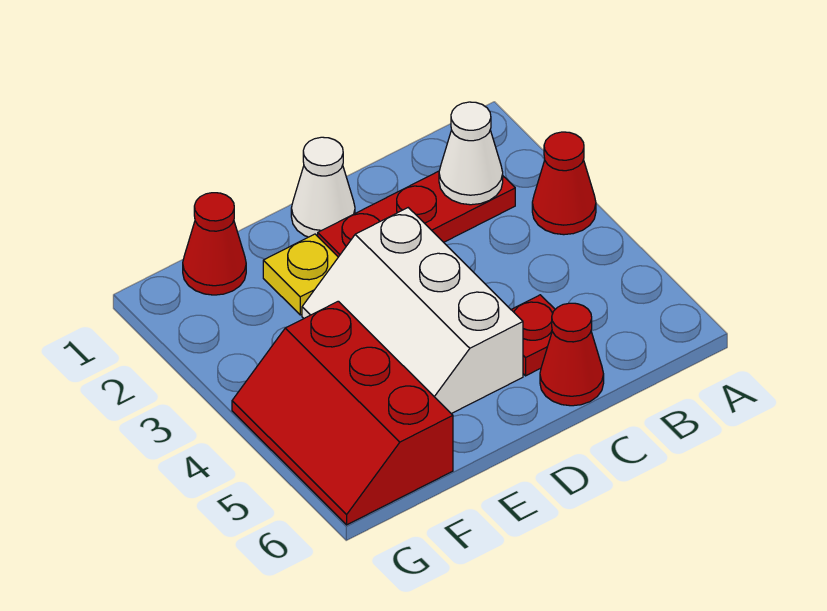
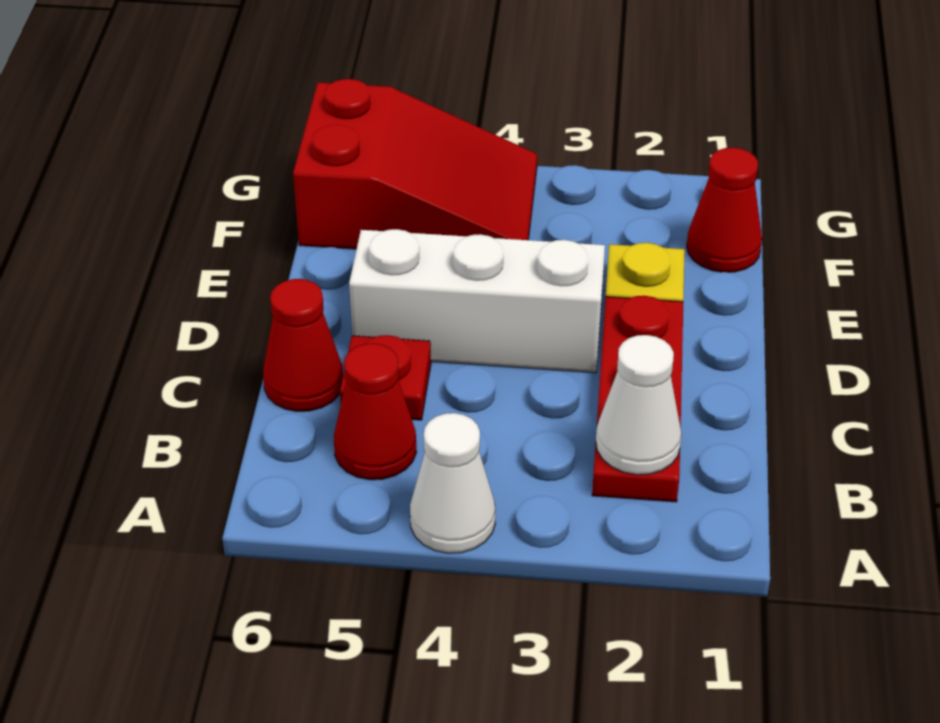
red cone A3 level 1 -> red cone B5 level 1
white cone D1 level 1 -> white cone A4 level 1
red slope F4:G6 level 1 top F -> red slope F4:G6 level 1 top 6

